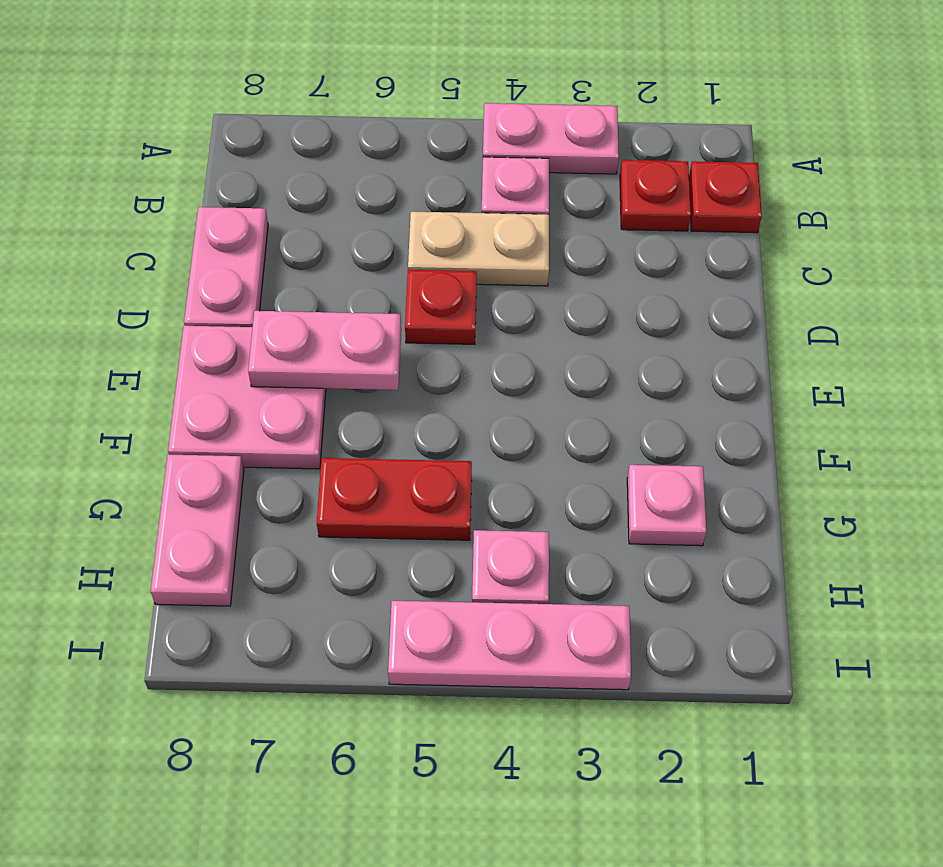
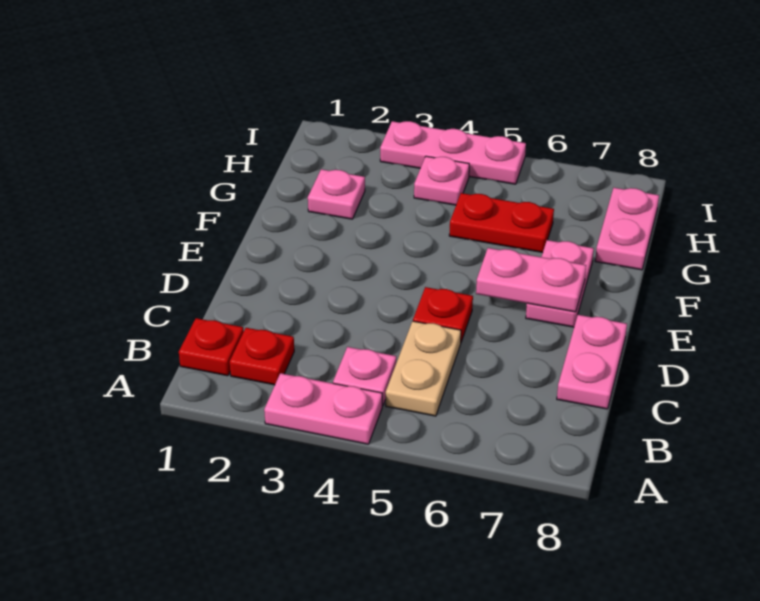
tan plate C4:C5 level 1 -> tan plate B5:C5 level 1
pink plate E7:F8 level 1 -> pink plate E7:F7 level 1

